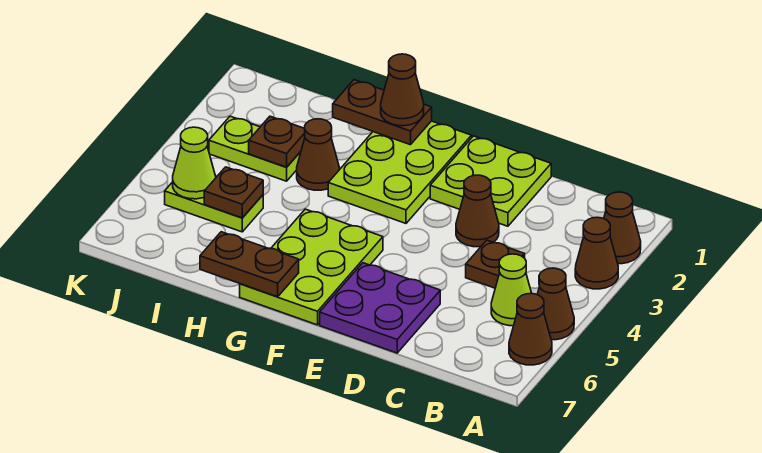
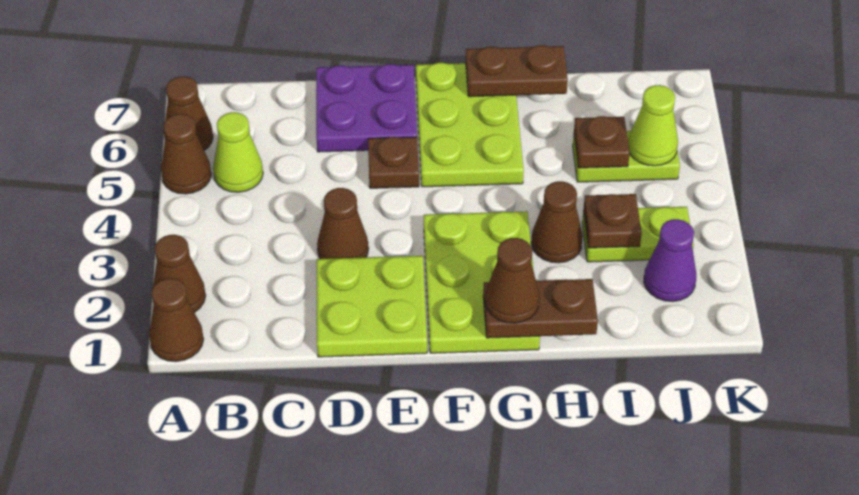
brown cone A3 level 1 -> brown cone A1 level 1
brown plate C4 level 1 -> brown plate E5 level 1
none -> purple cone J2 level 1

